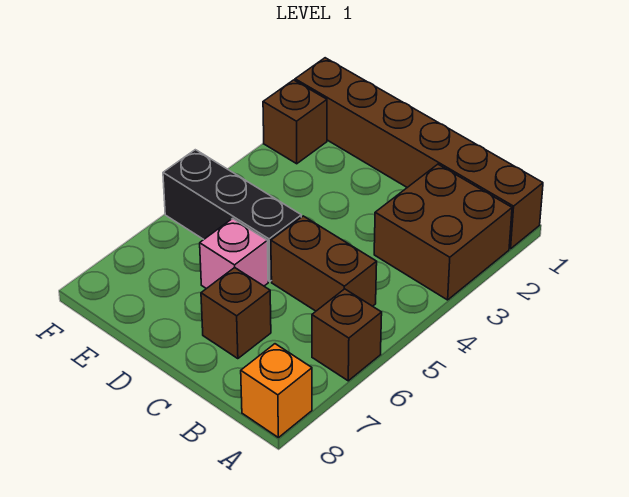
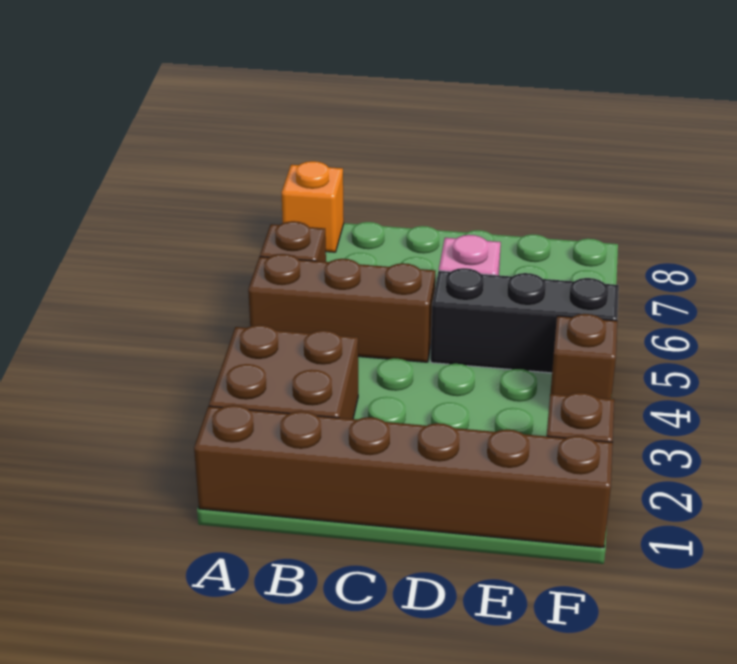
brown brick B5:C5 level 1 -> brown brick A5:C5 level 1
brown brick C7 level 1 -> brown brick F4 level 1

